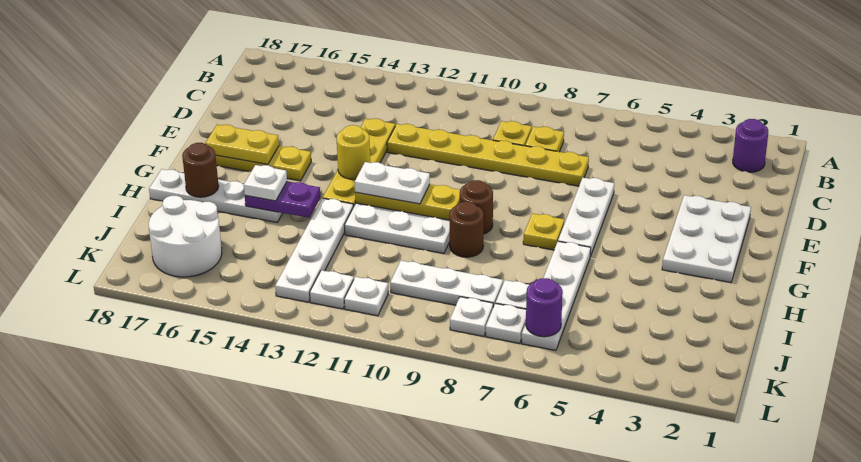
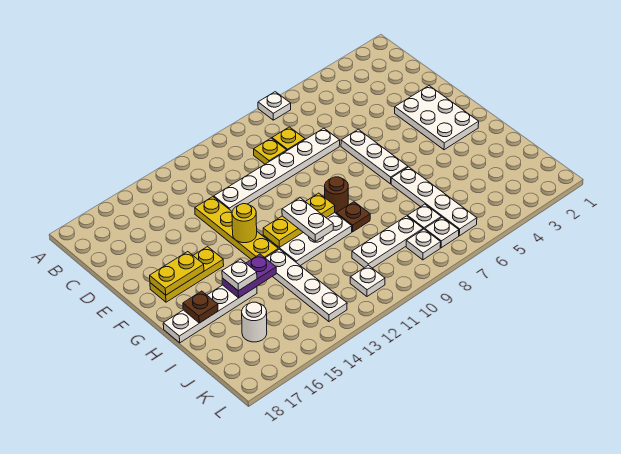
purple round brick B2 level 1 -> none
yellow plate D7:D12 level 1 -> white plate D7:D12 level 1
yellow plate G7 level 1 -> none
white plate G11:G12 level 3 -> white plate G11:H11 level 3
brown round brick H9 level 1 -> brown plate H9 level 1
brown round brick H17 level 2 -> brown plate H17 level 2
white round brick J16:K17 level 1 -> white round brick J16 level 1
purple round brick K6 level 2 -> none
white plate K12 level 1 -> white plate A7 level 1

